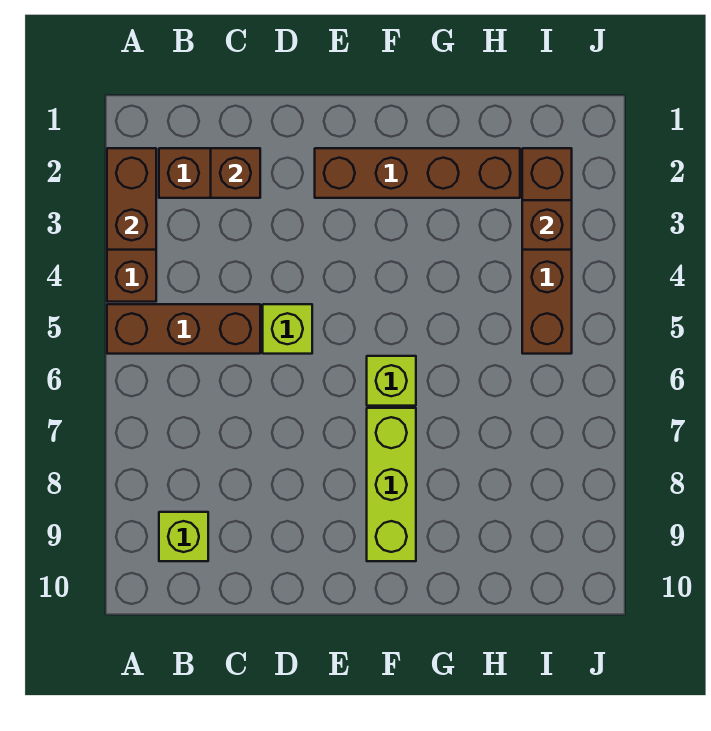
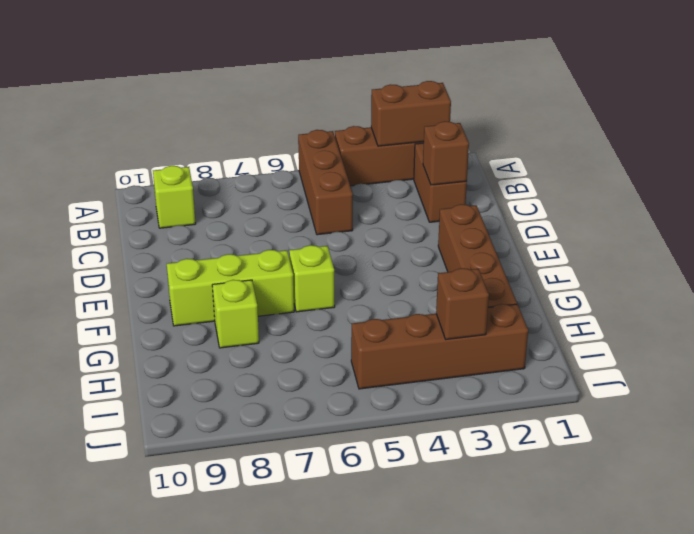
lime brick D5 level 1 -> lime brick G8 level 1

